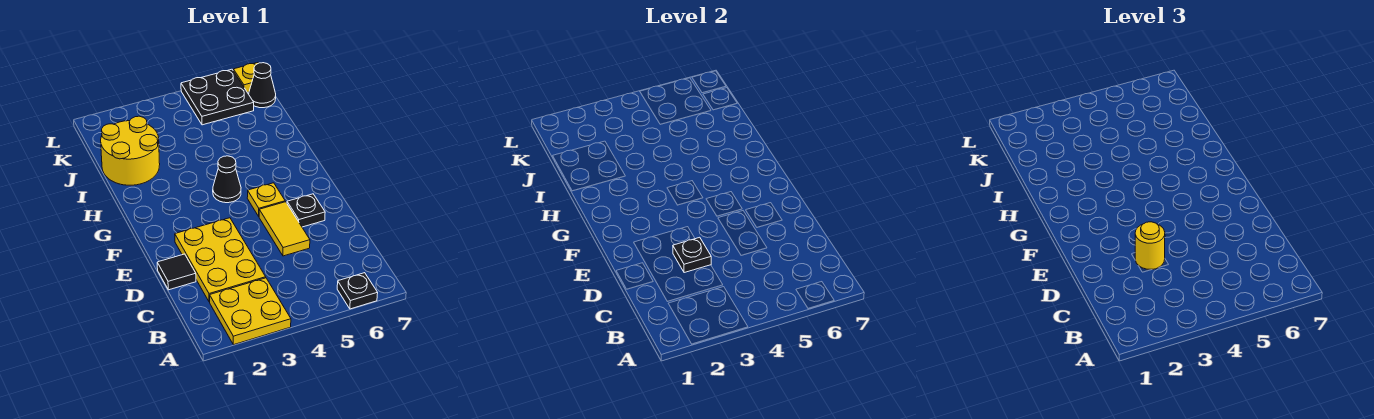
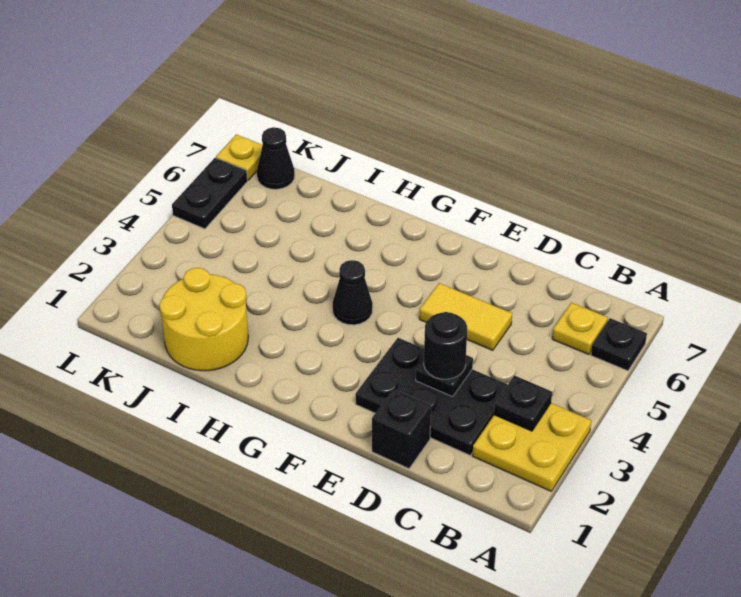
yellow plate C2:E3 level 1 -> black plate C2:E3 level 1
black tile D1 level 1 -> black brick D1 level 1
yellow round brick D3 level 3 -> black round brick D3 level 3
black plate E6 level 1 -> black plate B3 level 2
yellow plate F5 level 1 -> yellow plate B6 level 1
black plate K5:L6 level 1 -> black plate L5:L6 level 1

